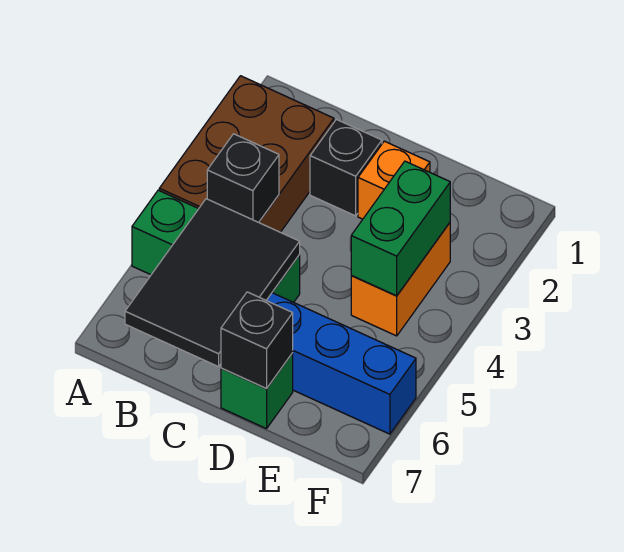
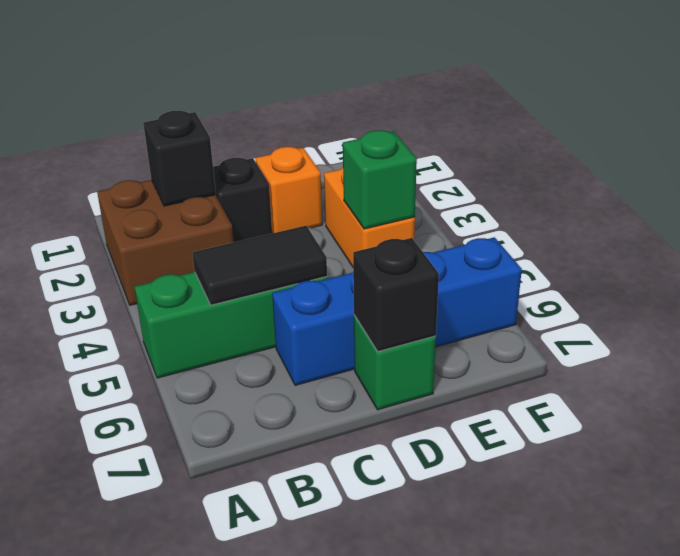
brown brick A2:B4 level 1 -> brown brick A2:B3 level 1
black brick B4 level 2 -> black brick B2 level 2
black tile B5:C7 level 2 -> black tile B5:C5 level 2
green brick E3:E4 level 2 -> green brick E4 level 2

